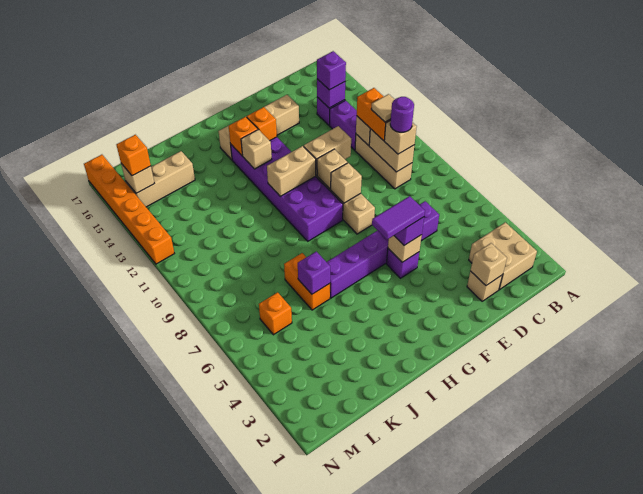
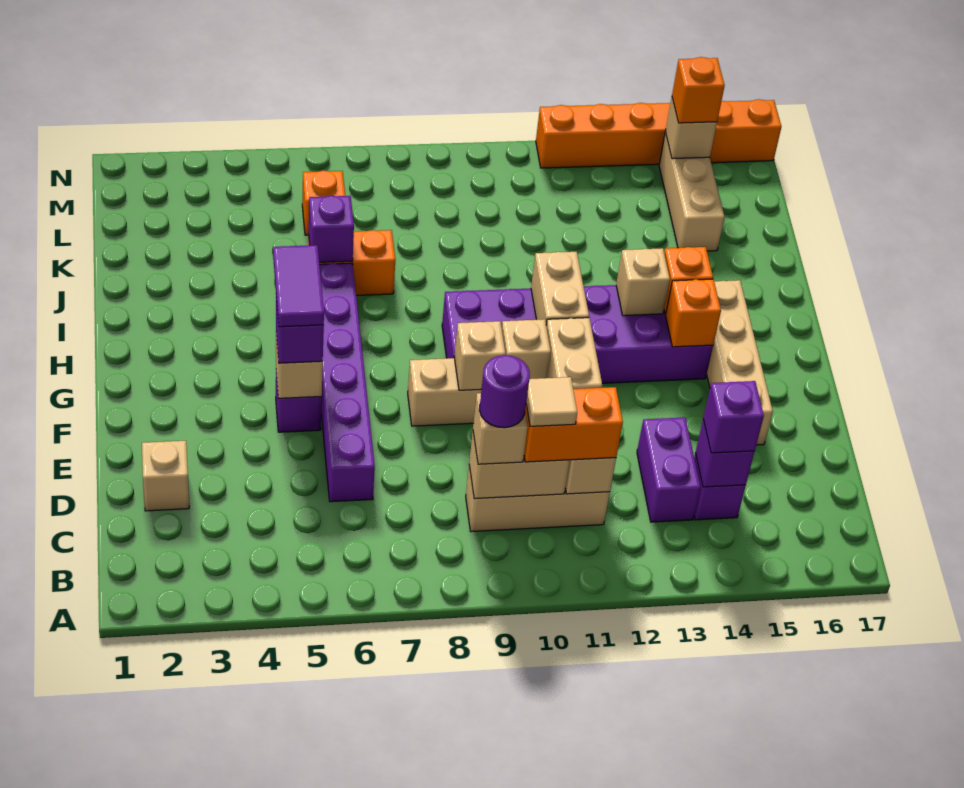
tan brick B2:C3 level 1 -> none
purple brick C12:C13 level 1 -> purple brick C13:D13 level 1
tan brick D2 level 2 -> none

